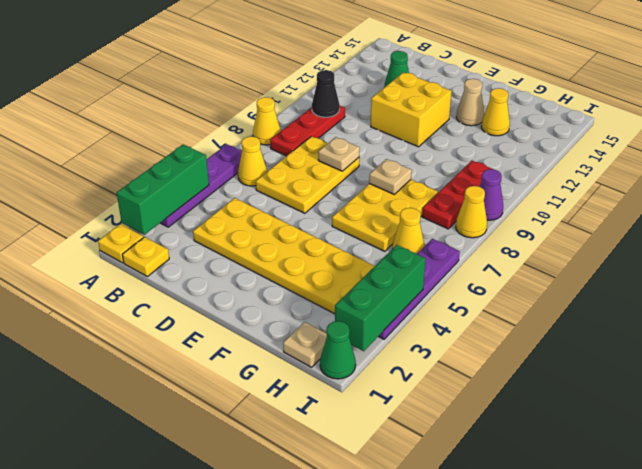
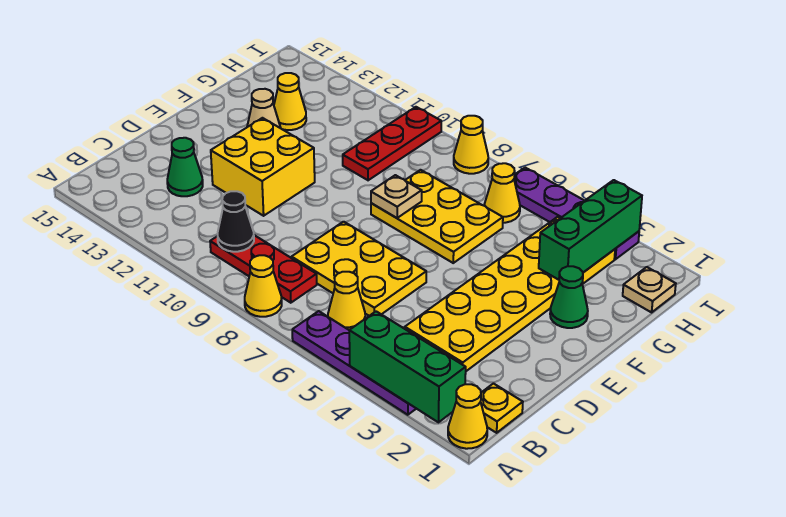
yellow plate A1 level 1 -> yellow cone A1 level 1
tan plate D8 level 2 -> none
red plate H8:H10 level 1 -> red plate G10:I10 level 1
green cone I1 level 1 -> green cone F2 level 1
green brick I2:I4 level 2 -> green brick G3:I3 level 2
purple cone I9 level 1 -> none

